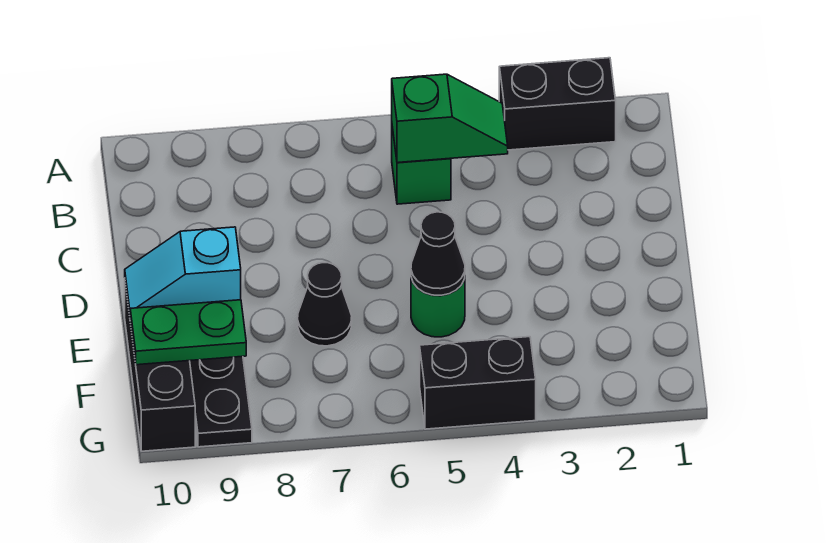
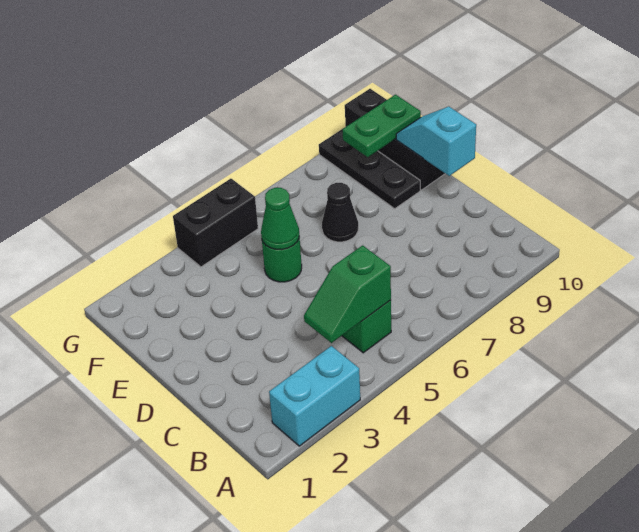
black brick A2:A3 level 1 -> cyan brick A2:A3 level 1
black cone E5 level 2 -> green cone E5 level 2
cyan slope E9:E10 level 2 top 9 -> cyan slope D10:E10 level 2 top D

